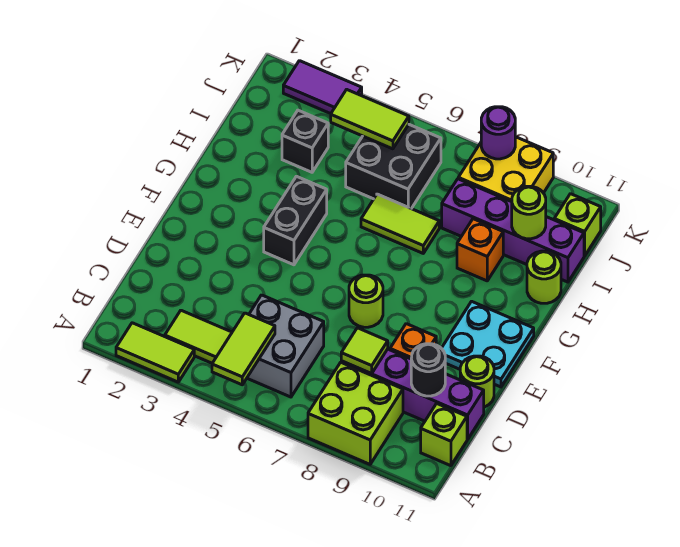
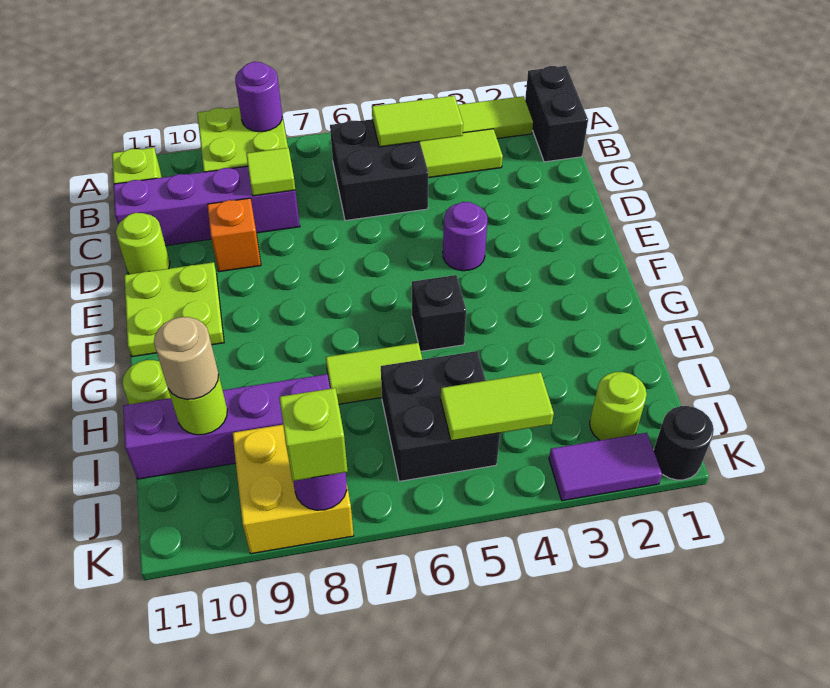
lime tile A5:B5 level 2 -> lime tile B4:B5 level 2
none -> purple round brick A8 level 2
grey brick B5:C6 level 1 -> black brick B5:C6 level 1
black round brick C10 level 2 -> black round brick K1 level 1
none -> purple round brick E4 level 1
lime round brick E7 level 1 -> lime round brick J2 level 1
cyan plate E10:F11 level 1 -> lime plate E10:F11 level 1
black brick F4:G4 level 1 -> black brick A1:B1 level 1
orange brick H9 level 1 -> none
black brick I3 level 1 -> black brick G5 level 1
none -> tan round brick I10 level 3
lime brick J11 level 1 -> lime brick K8 level 3

